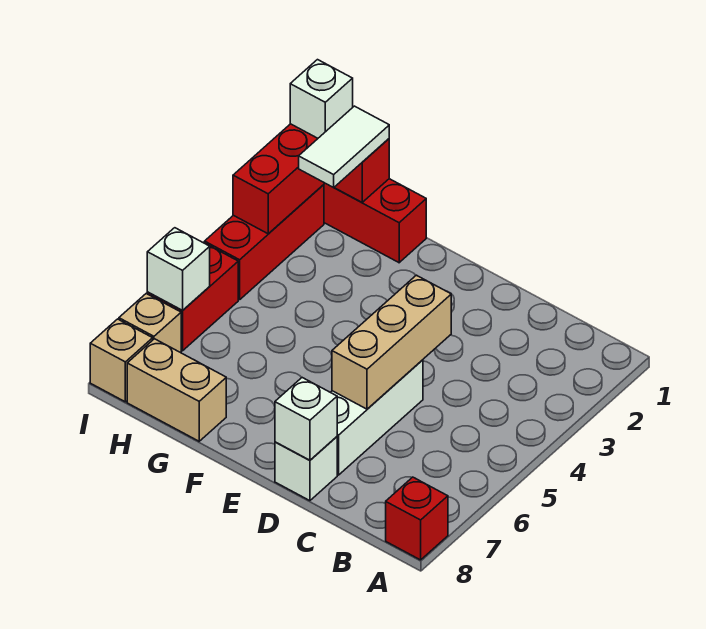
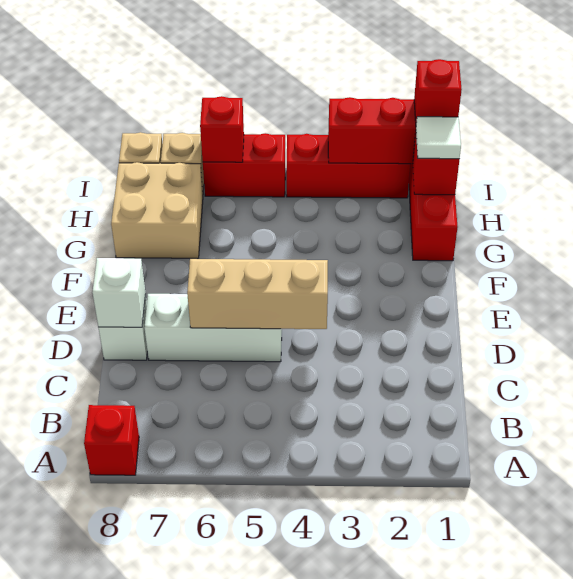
tan brick G8:H8 level 1 -> tan brick G7:H8 level 1
white tile H1:H2 level 3 -> white tile H1 level 3
white brick I1 level 3 -> red brick I1 level 3
white brick I6 level 2 -> red brick I6 level 2

